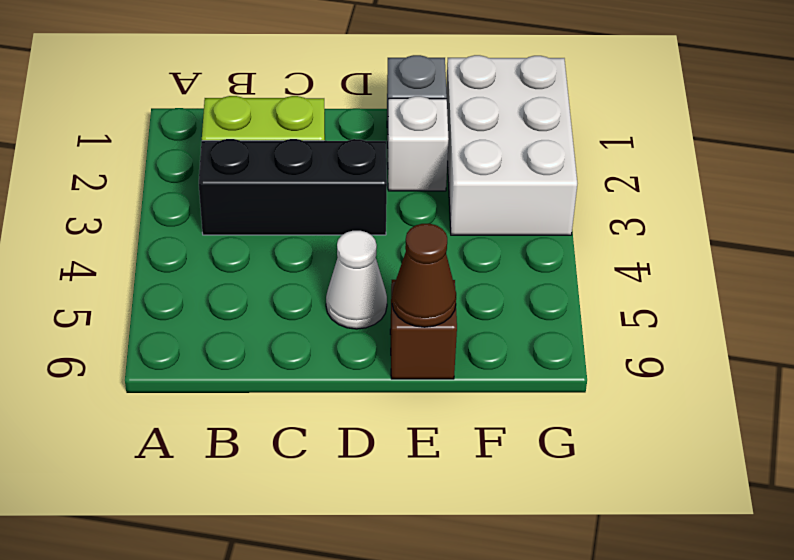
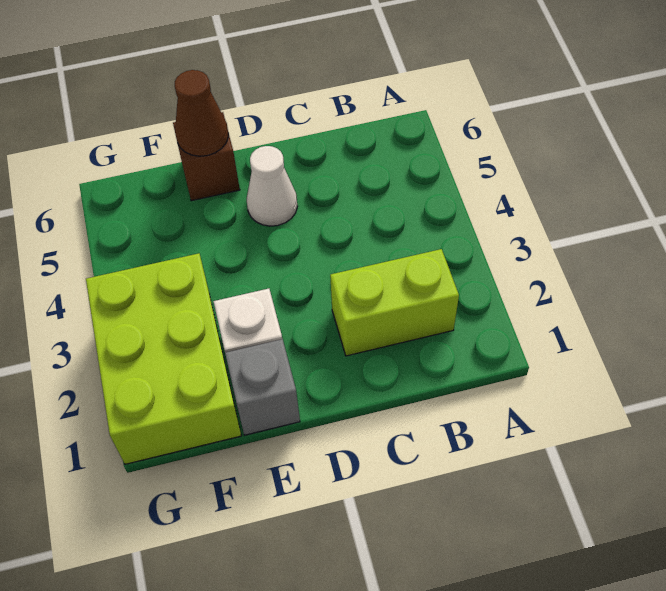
black brick B3:D3 level 1 -> none
white brick F1:G3 level 1 -> lime brick F1:G3 level 1

